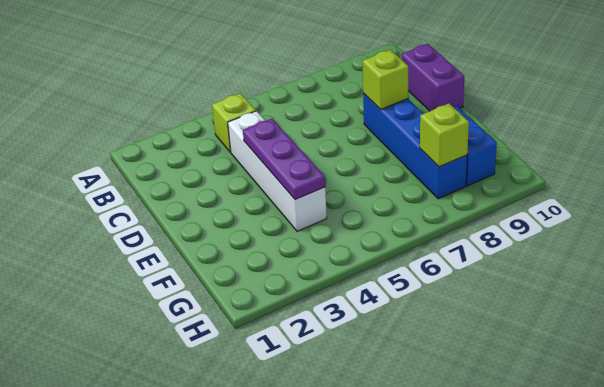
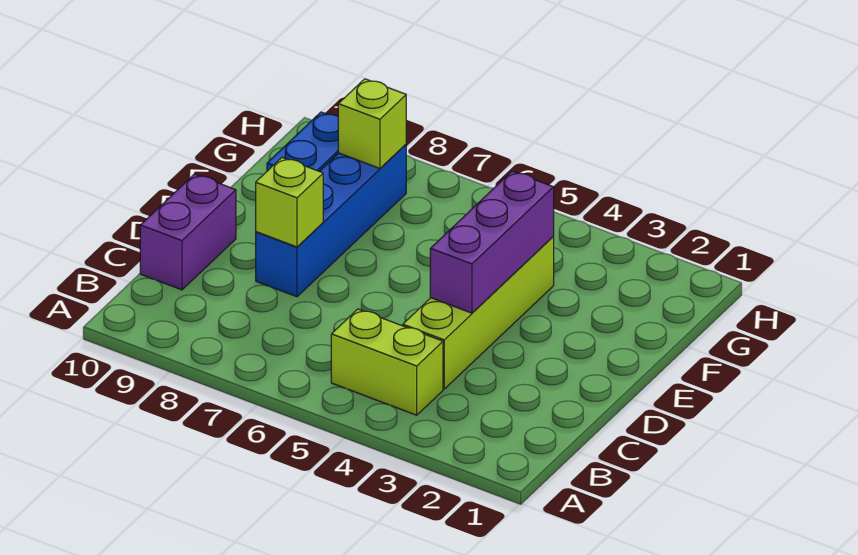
lime brick B4 level 1 -> lime brick B4:B5 level 1
white brick C4:F4 level 1 -> lime brick C4:F4 level 1
purple plate D4:F4 level 2 -> purple brick D4:F4 level 2

